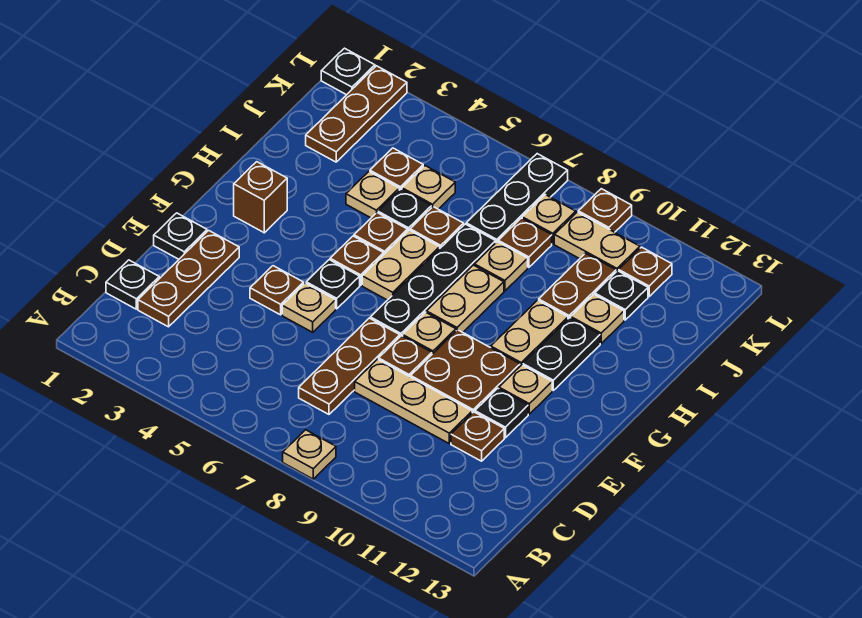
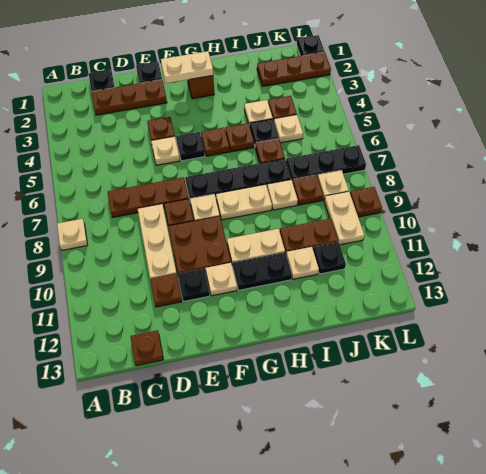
tan plate G6:H6 level 1 -> tan plate F2:G2 level 2
brown plate K11 level 1 -> brown plate C13 level 1

